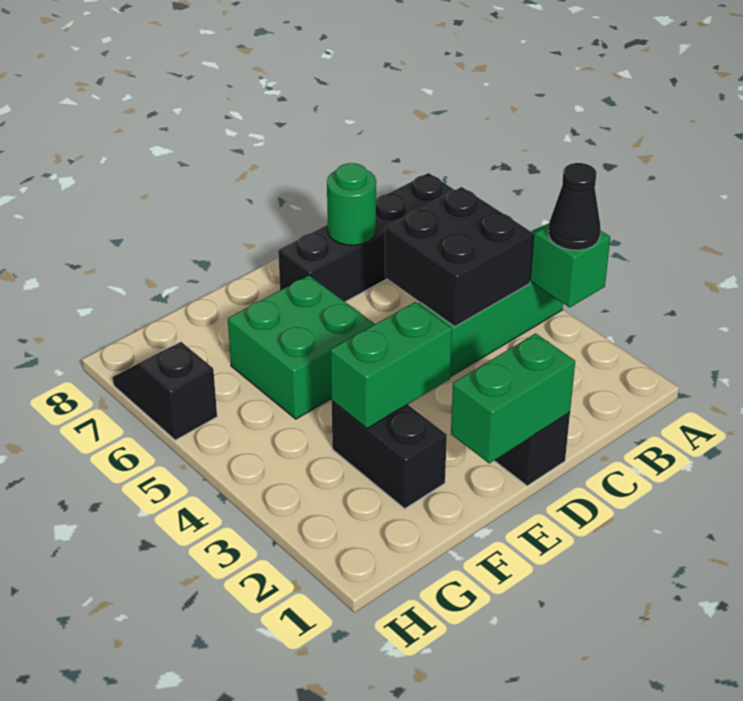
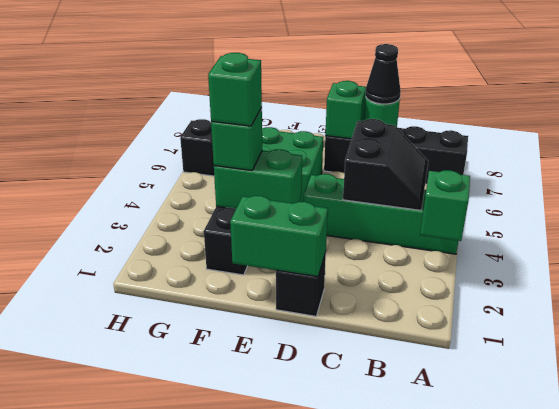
black cone A3 level 3 -> black cone C7 level 3
black brick B4:C5 level 2 -> black slope B4:C5 level 2 top C
none -> green brick D7 level 2
none -> green brick F3 level 3
none -> green brick F3 level 4

